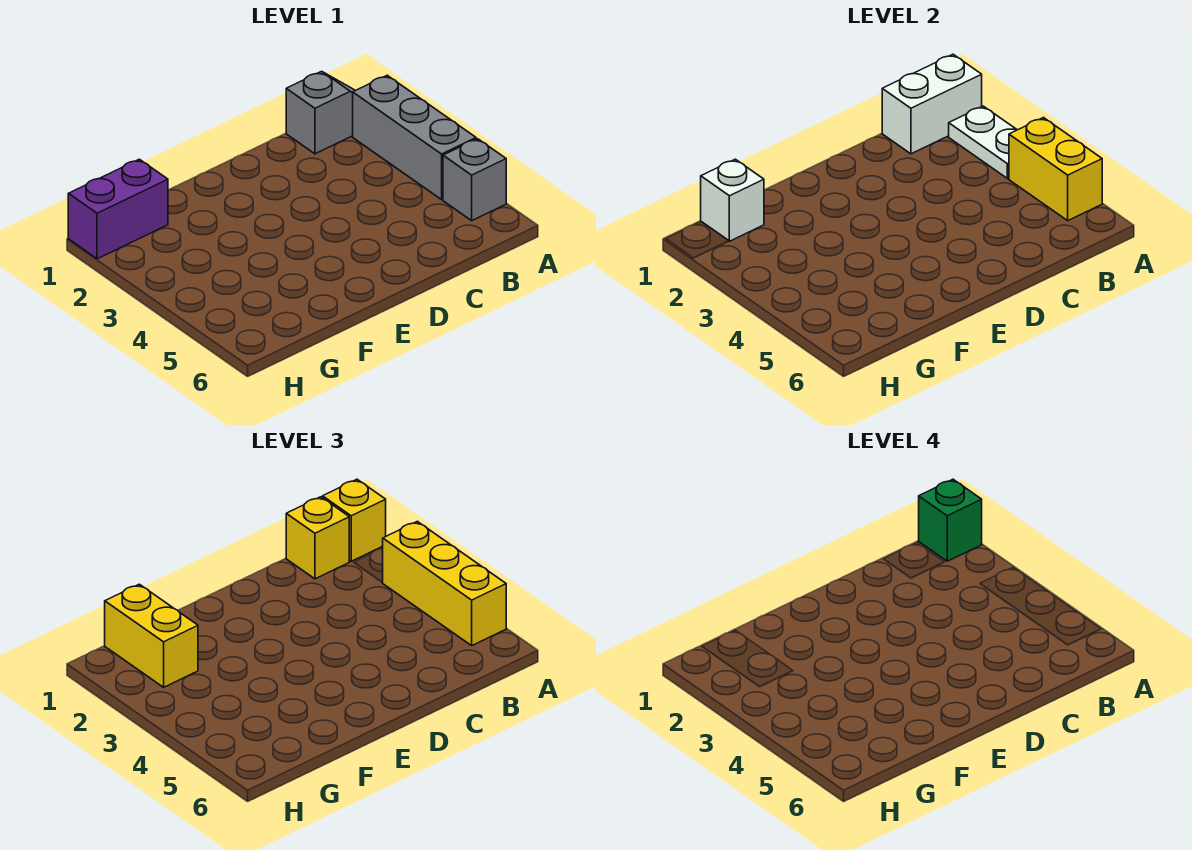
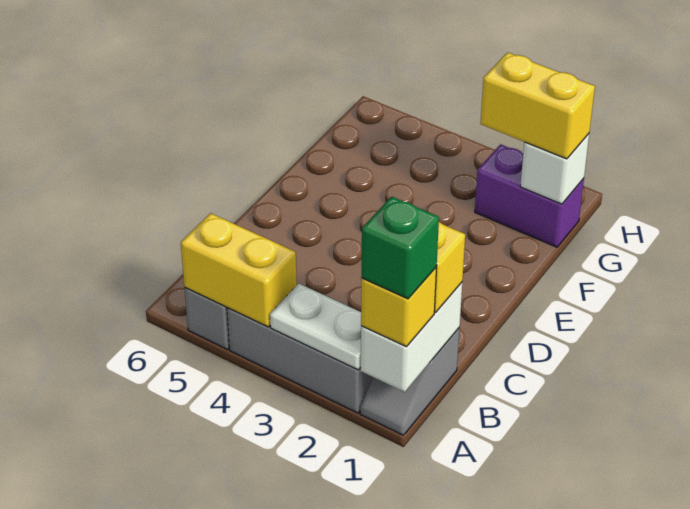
yellow brick A3:A5 level 3 -> none
purple brick G1:H1 level 1 -> purple brick G1:G2 level 1

